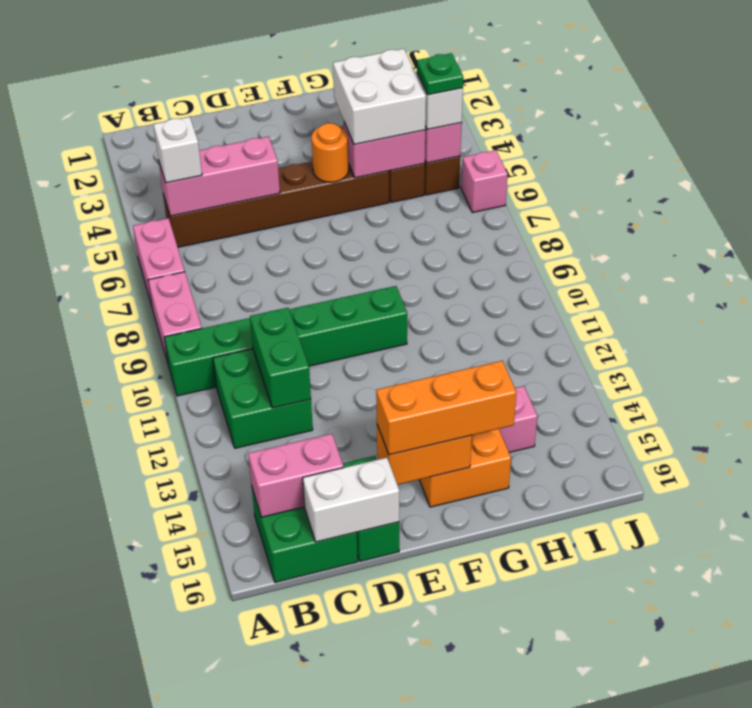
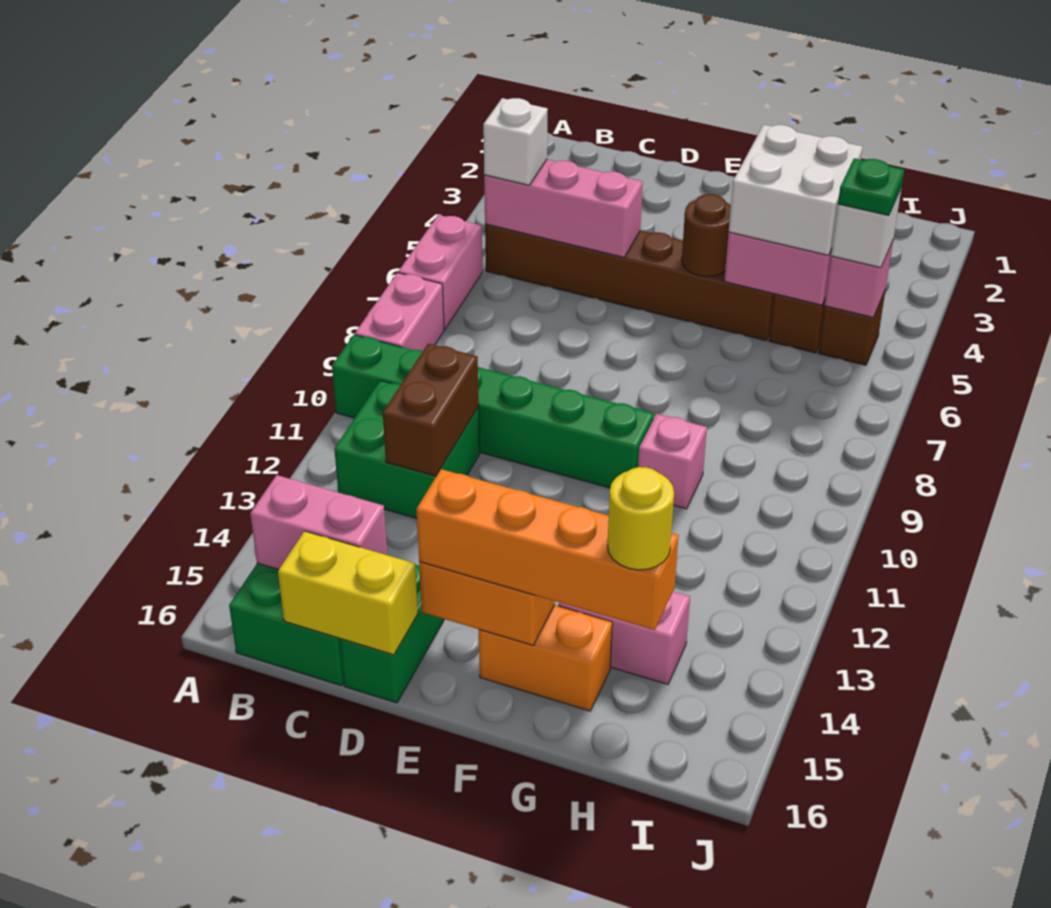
green brick C11:C12 level 2 -> brown brick C11:C12 level 2
white brick C16:D16 level 2 -> yellow brick C16:D16 level 2
orange brick E15:G15 level 3 -> orange brick E15:H15 level 3
orange round brick F5 level 2 -> brown round brick F5 level 2
none -> yellow round brick H15 level 4
pink brick J6 level 1 -> pink brick G10 level 1

